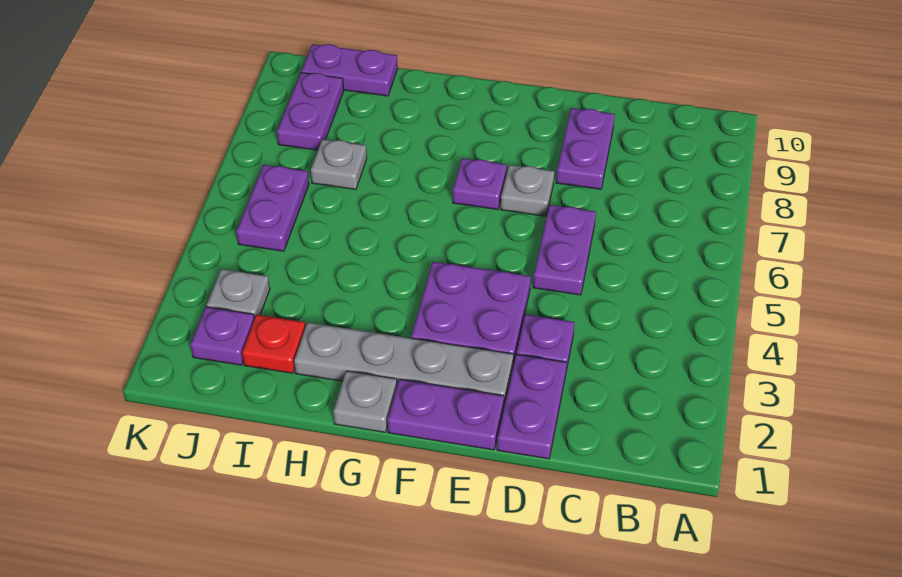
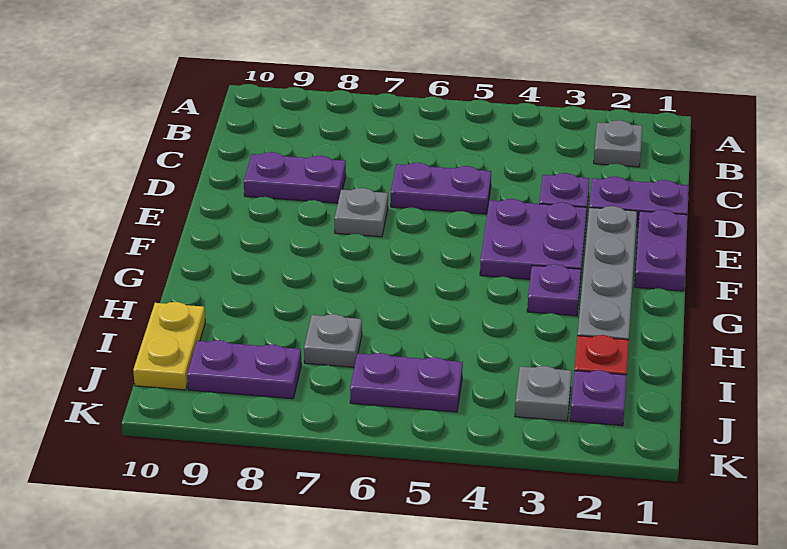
purple plate F7 level 1 -> purple plate G3 level 1
grey plate G1 level 1 -> grey plate B2 level 1
purple plate I10:J10 level 1 -> yellow plate I10:J10 level 1

